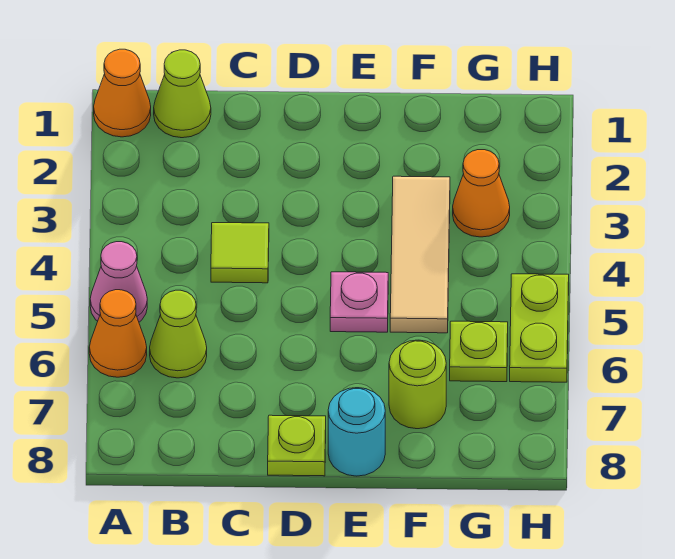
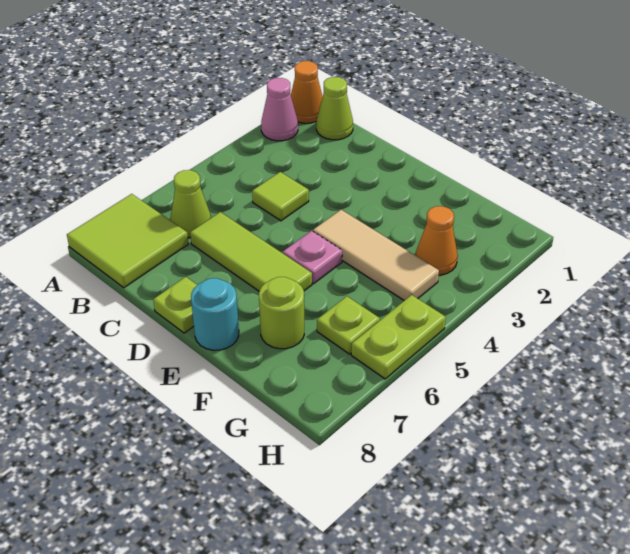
pink cone A5 level 1 -> pink cone A2 level 1
orange cone A6 level 1 -> none
none -> lime tile A7:B8 level 1
none -> lime tile C6:E6 level 1
tan tile F3:F5 level 1 -> tan tile E4:G4 level 1

